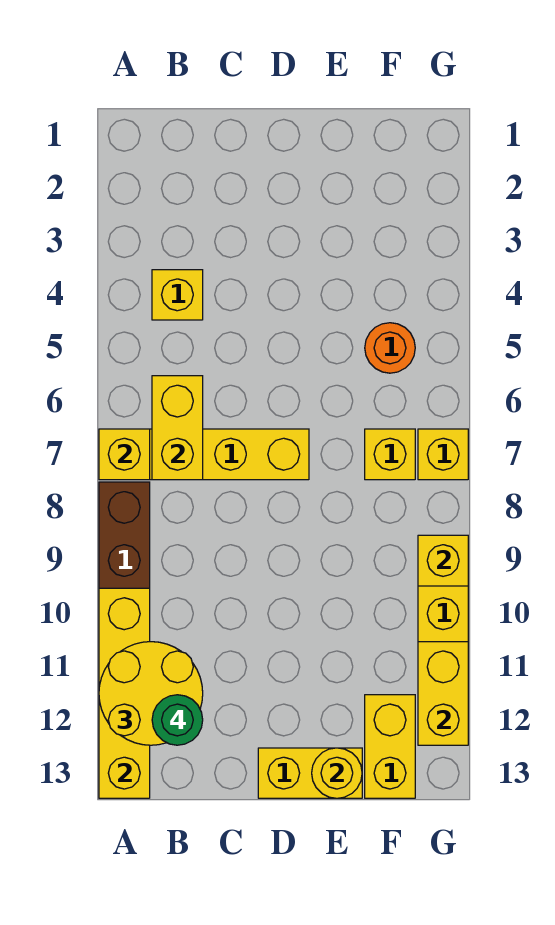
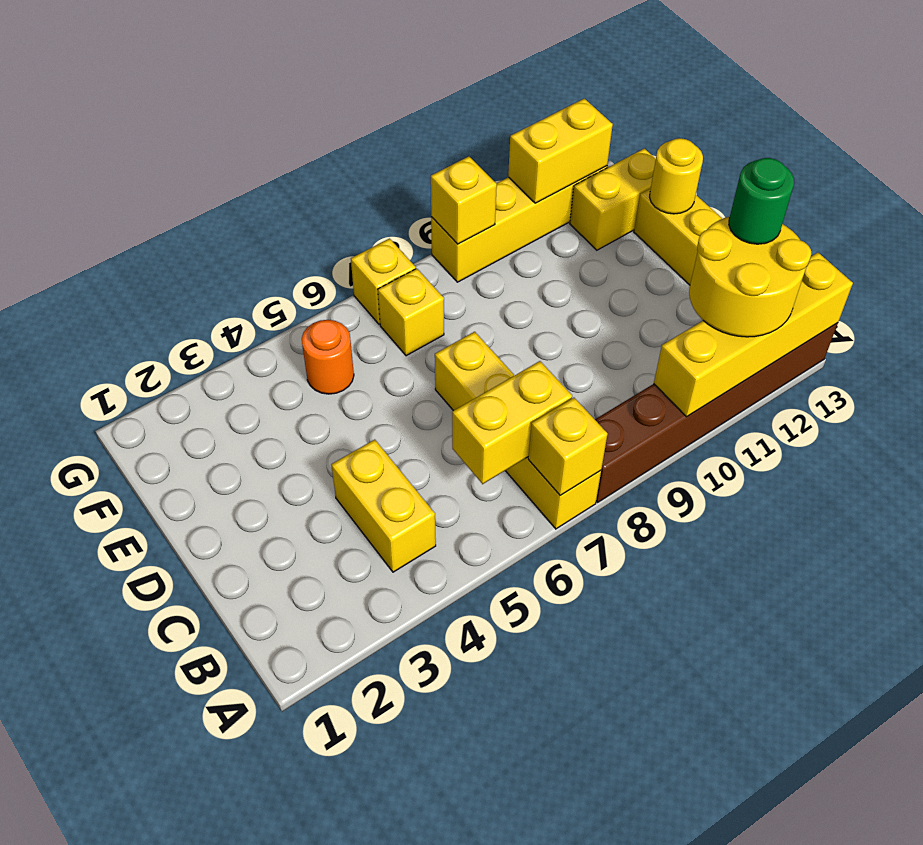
yellow brick B4 level 1 -> yellow brick B4:C4 level 1

